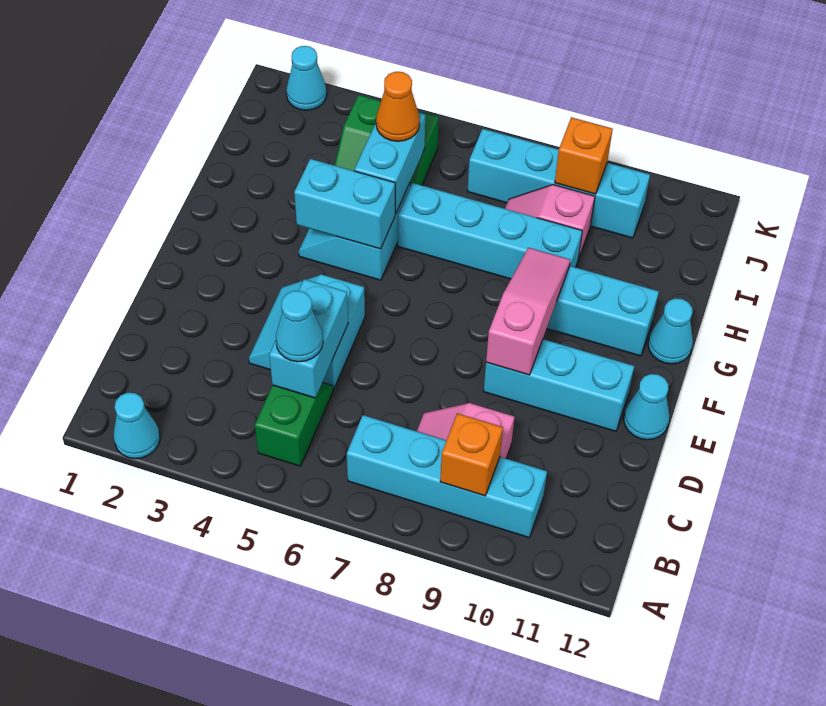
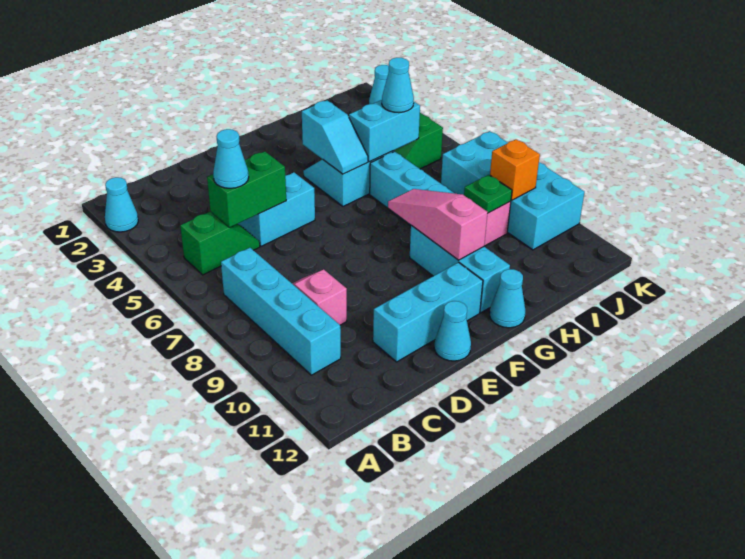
orange brick B9 level 2 -> none
cyan brick C5:D5 level 2 -> green brick C5:D5 level 2
cyan brick E9:E11 level 1 -> cyan brick D11:F11 level 1
pink slope E9:G9 level 2 top E -> pink slope G8:G10 level 2 top 10
cyan brick G4:G5 level 2 -> cyan slope G4:G5 level 2 top 4
orange cone I5 level 3 -> cyan cone I5 level 3
none -> green plate I9 level 2
cyan brick J7:J10 level 1 -> cyan brick J7:K10 level 1

